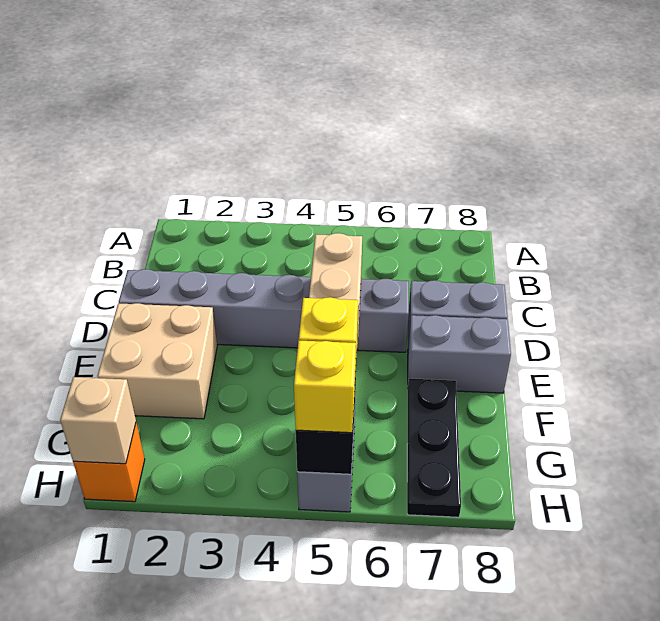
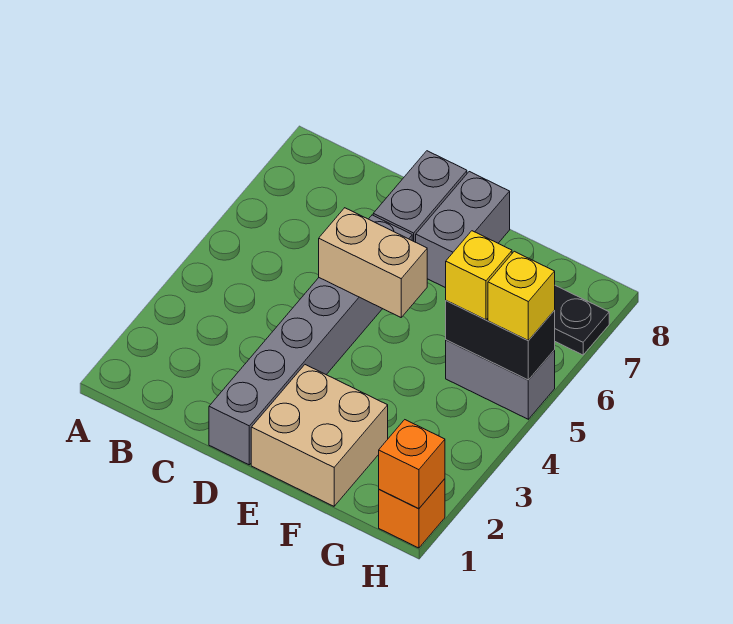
tan brick H1 level 2 -> orange brick H1 level 2

